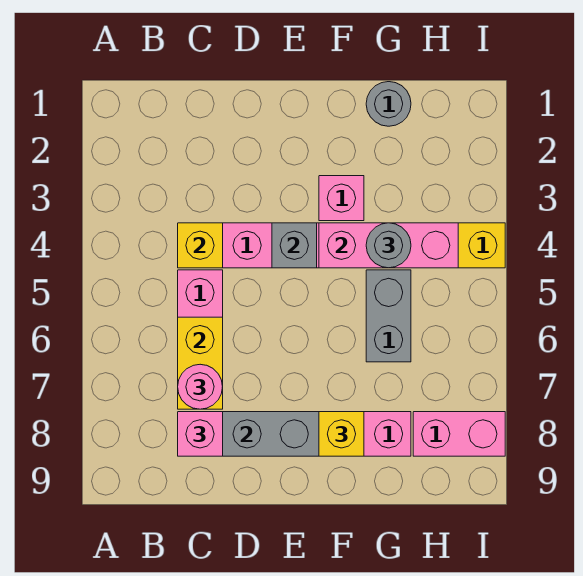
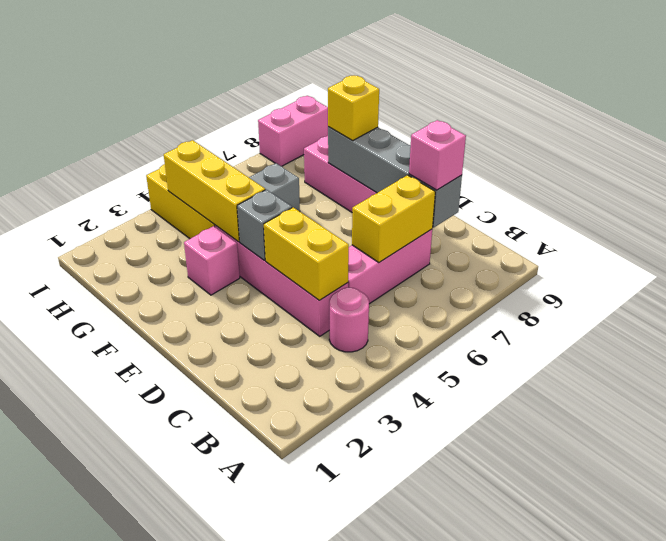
yellow brick C4 level 2 -> yellow brick C4:D4 level 2
pink round brick C7 level 3 -> pink round brick B4 level 1
pink brick F4:H4 level 2 -> yellow brick F4:H4 level 2
grey round brick G1 level 1 -> none
grey round brick G4 level 3 -> none
pink brick H8:I8 level 1 -> pink brick I8:I9 level 1

